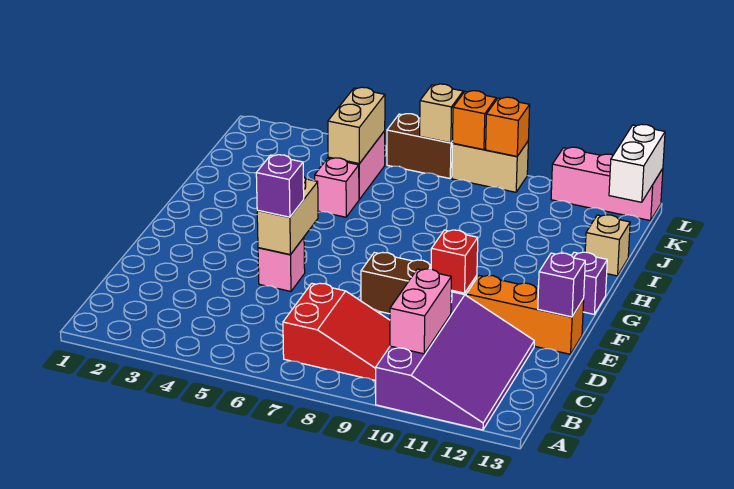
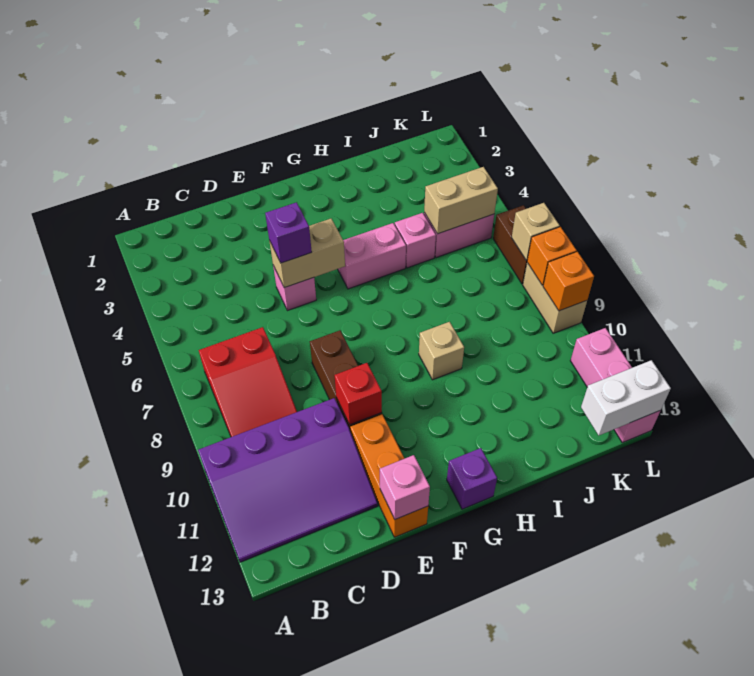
pink brick B10:C10 level 2 -> pink brick G5:H5 level 1
purple brick E13 level 2 -> pink brick E13 level 2
tan brick I13 level 1 -> tan brick H9 level 1

